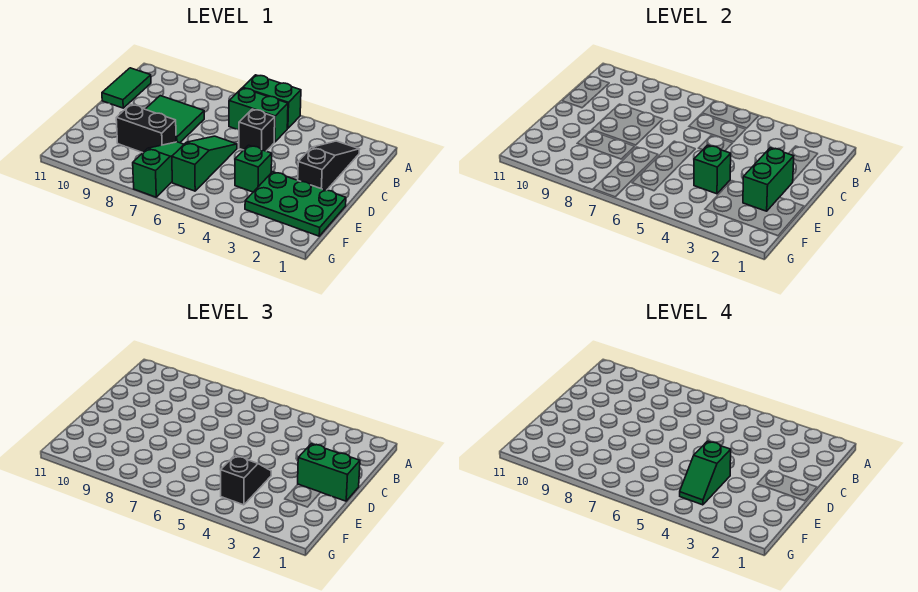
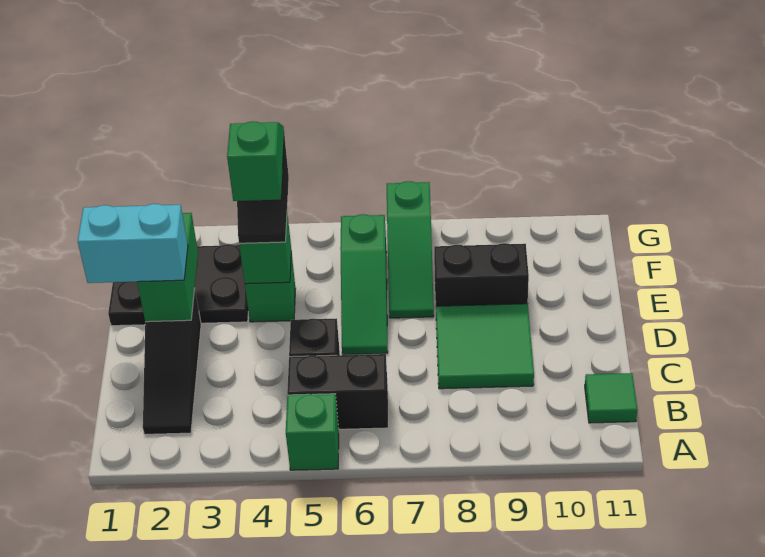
green brick A5:A6 level 1 -> green brick A5 level 1
green brick B5:B6 level 1 -> black brick B5:B6 level 1
green tile B11:C11 level 1 -> green tile B11 level 1
green brick D1:D2 level 3 -> cyan brick D1:D2 level 3
green plate E1:F3 level 1 -> black plate E1:F3 level 1

